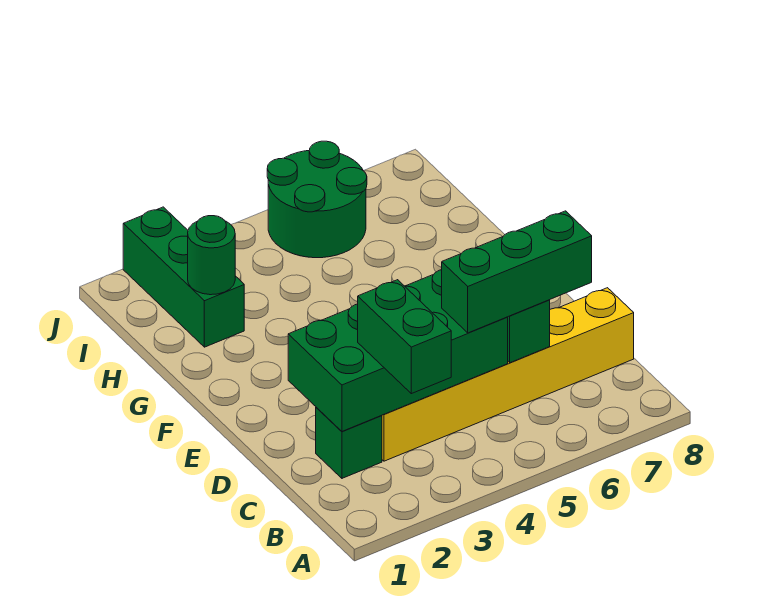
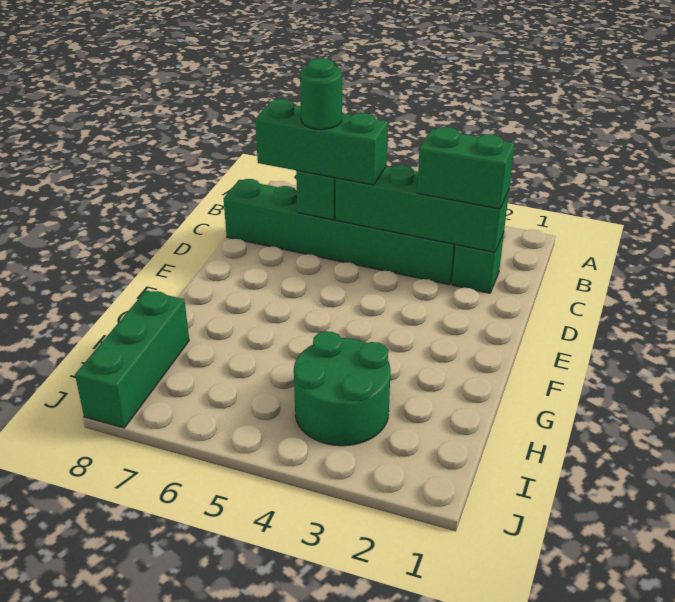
green brick B3:C3 level 3 -> green brick C2:C3 level 3
green brick C2:D5 level 2 -> green brick C2:C5 level 2
yellow brick C3:C8 level 1 -> green brick C3:C8 level 1
green brick H2:J2 level 1 -> green brick H8:J8 level 1
green round brick H2 level 2 -> green round brick C6 level 4
green round brick I5:J6 level 1 -> green round brick H3:I4 level 1

